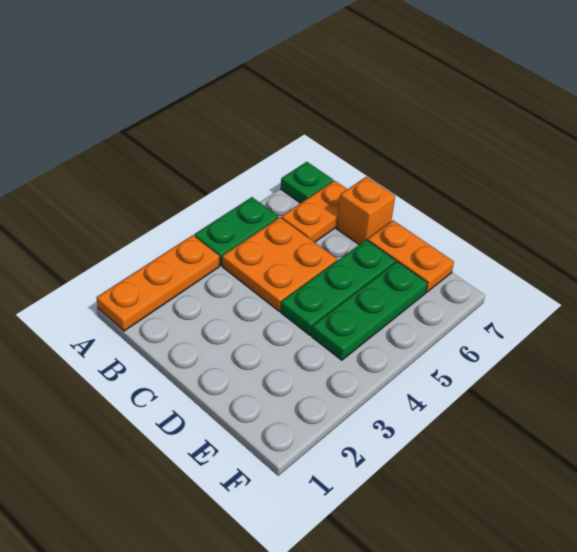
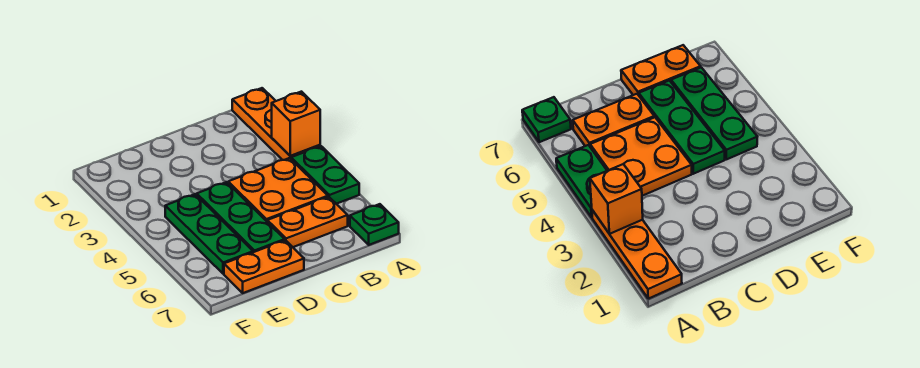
orange plate B6:B7 level 1 -> orange plate B6:C6 level 1
orange brick C7 level 1 -> orange brick A3 level 2

